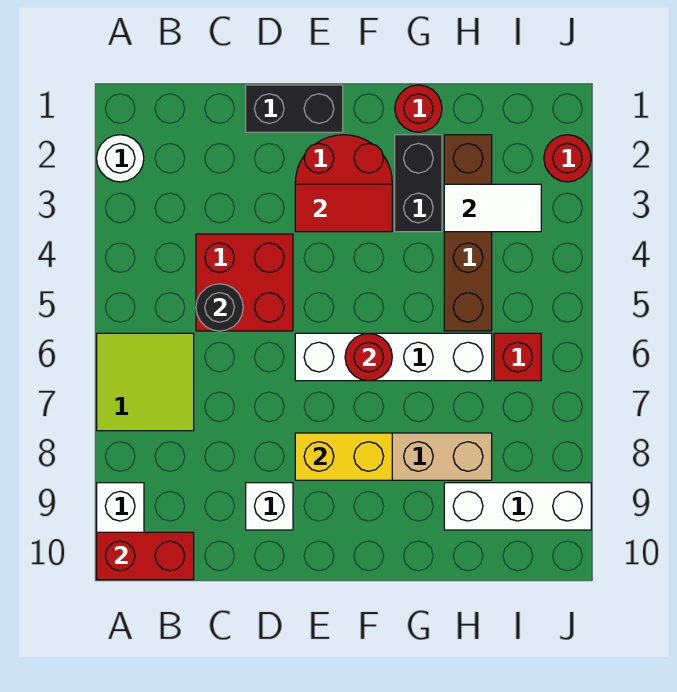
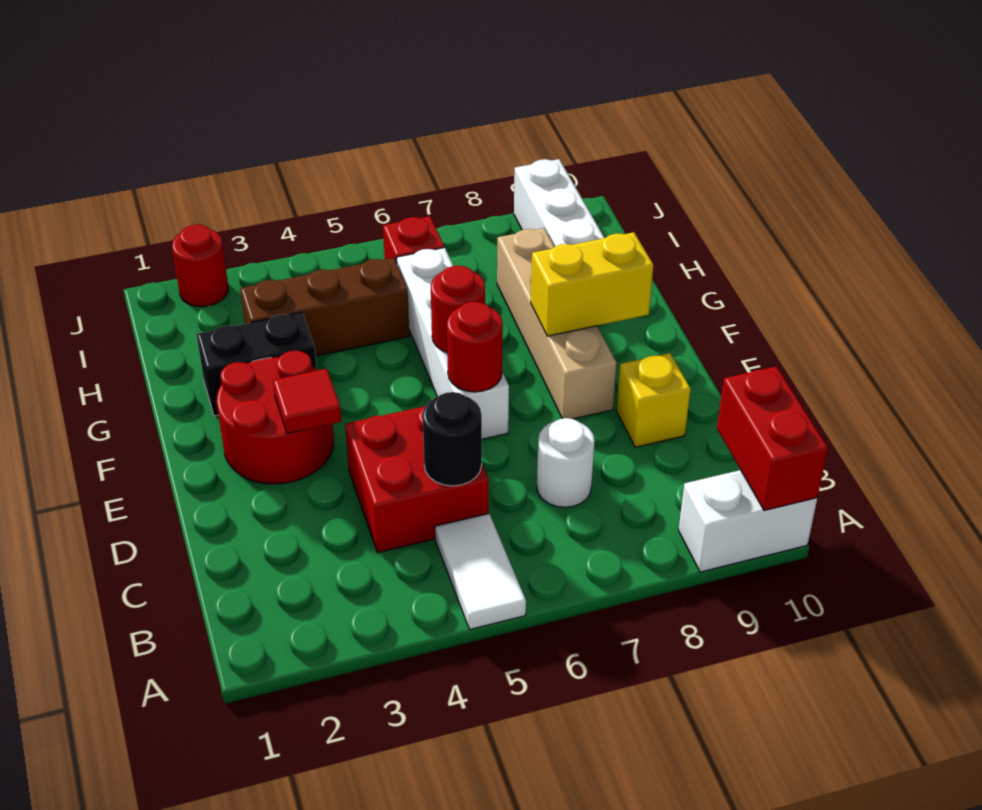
white round brick A2 level 1 -> white round brick C7 level 1
lime tile A6:B7 level 1 -> none
black brick D1:E1 level 1 -> none
white brick D9 level 1 -> yellow brick D9 level 1
red tile E3:F3 level 2 -> red tile E3 level 2
yellow brick E8:F8 level 2 -> yellow brick F8:F9 level 2
red round brick G1 level 1 -> red round brick E6 level 2
brown brick H2:H5 level 1 -> brown brick H3:H5 level 1
white tile H3:I3 level 2 -> white tile A5:B5 level 1

